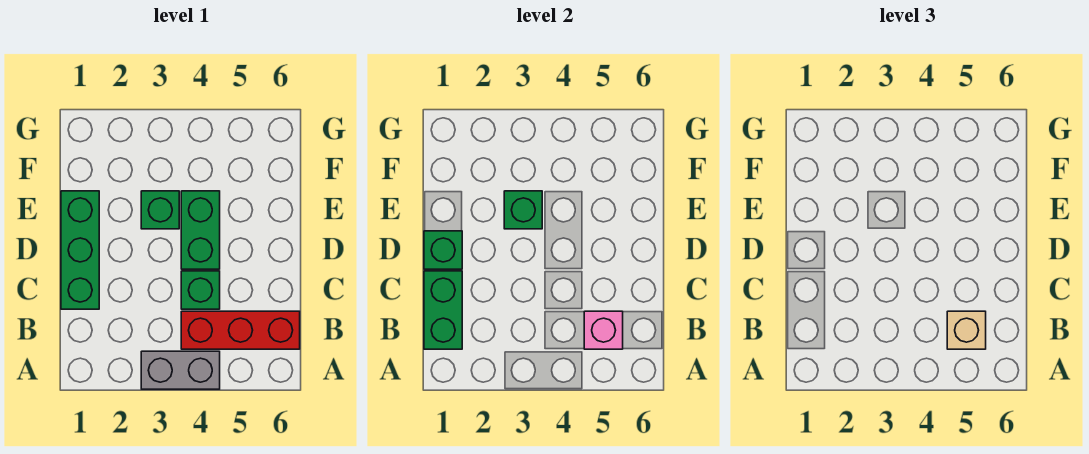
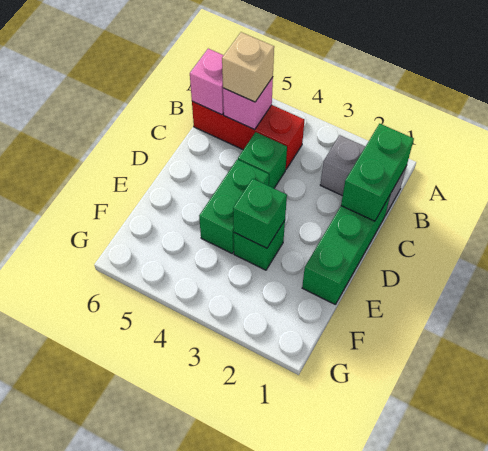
grey brick A3:A4 level 1 -> grey brick B1:B2 level 1
none -> pink brick B6 level 2
green brick D1 level 2 -> none

